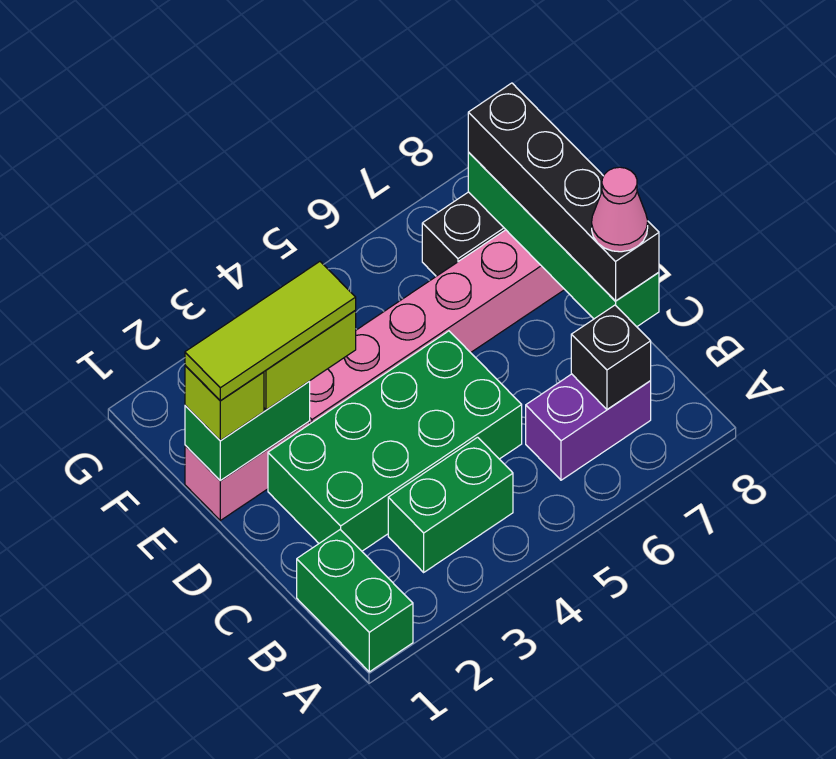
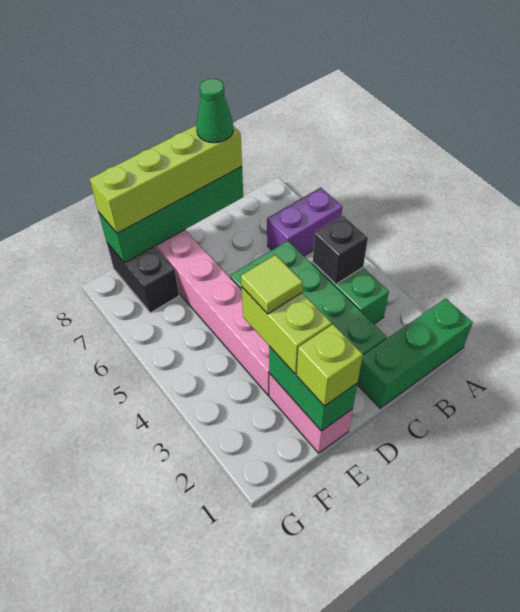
green brick A1:B1 level 1 -> green brick A1:C1 level 1
purple brick B6:B7 level 1 -> purple brick A6:B6 level 1
black brick B7 level 2 -> black brick B4 level 2
black brick C8:F8 level 3 -> lime brick C8:F8 level 3
pink cone C8 level 4 -> green cone C8 level 4
lime tile E1:E3 level 4 -> lime tile E3 level 4

